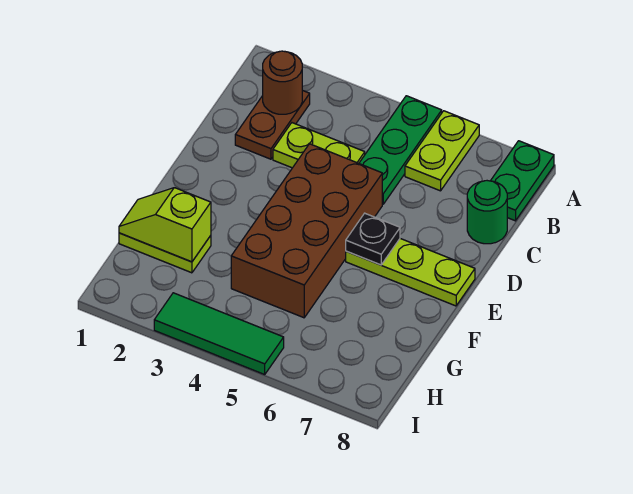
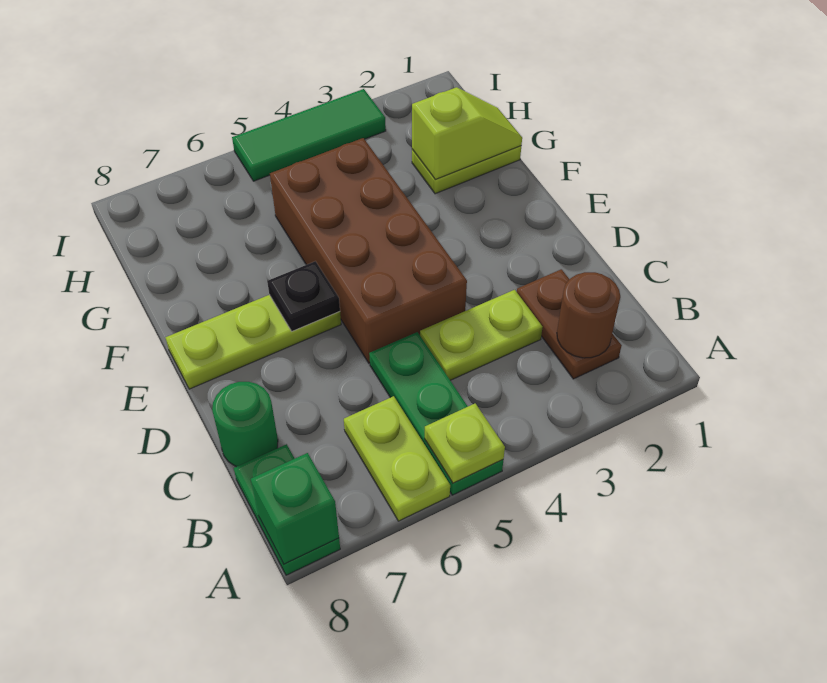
none -> lime plate A5 level 2
none -> green brick A8 level 2

